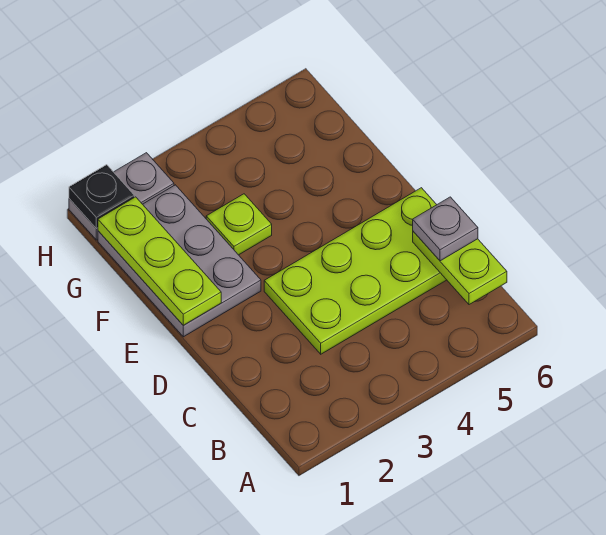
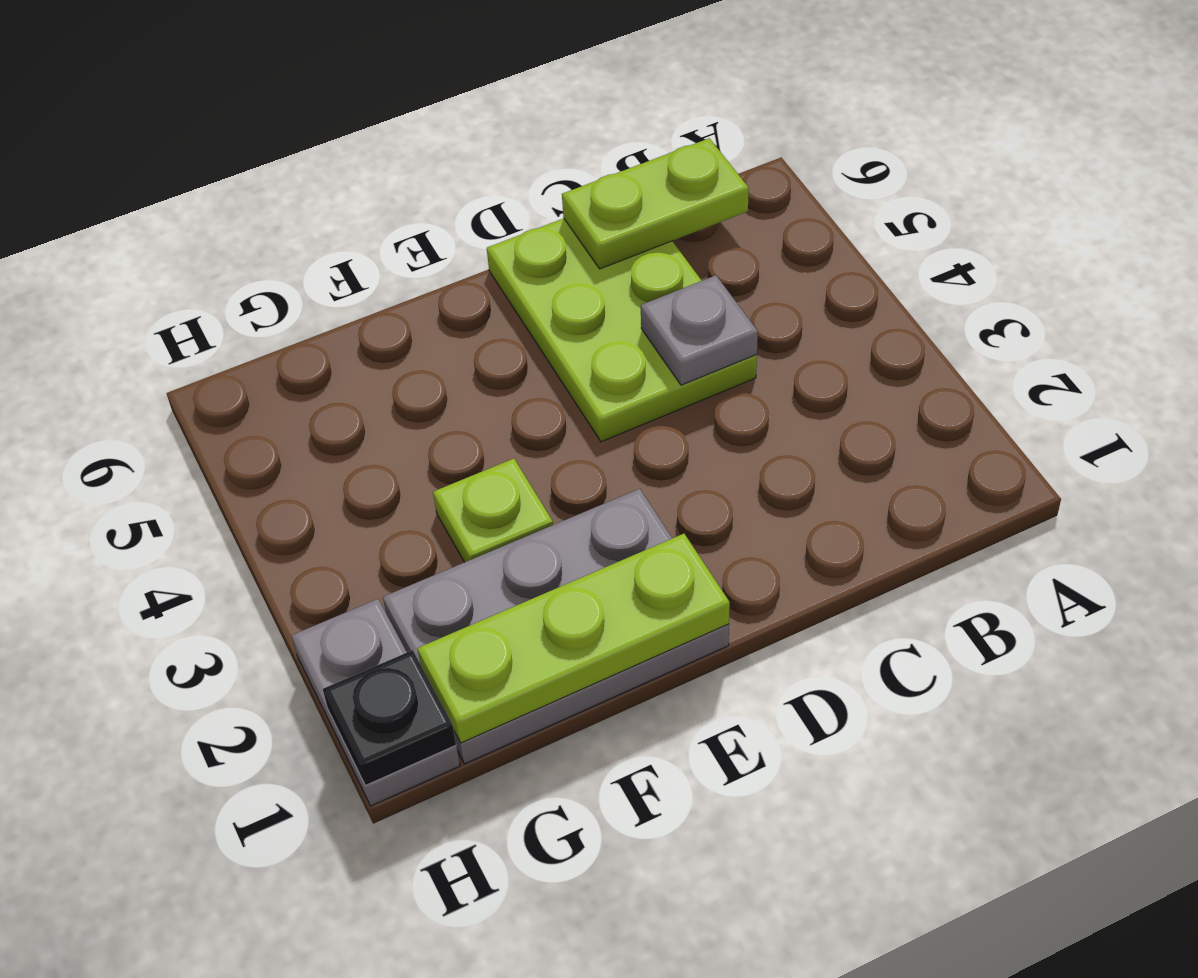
lime plate C3:D6 level 1 -> lime plate C4:D6 level 1
grey plate C6 level 3 -> grey plate C4 level 2

